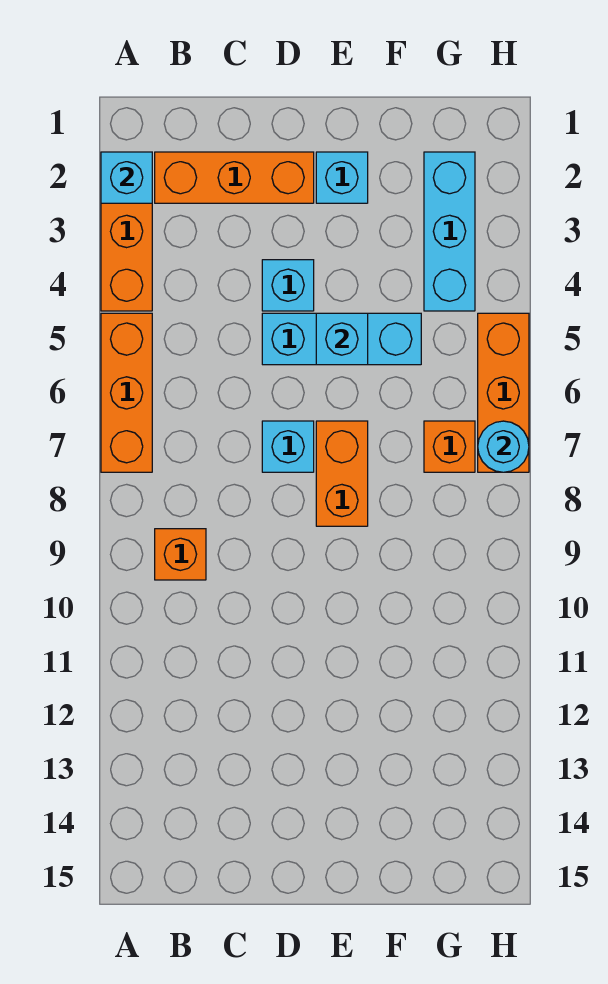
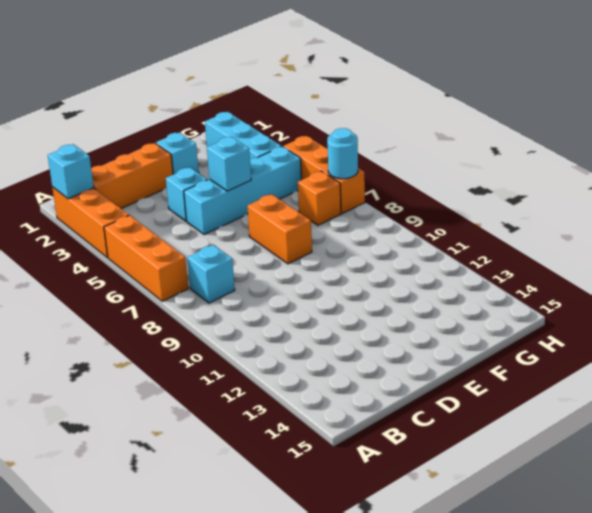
orange brick B9 level 1 -> none
cyan brick D5:F5 level 1 -> cyan brick D5:G5 level 1
cyan brick D7 level 1 -> cyan brick B8 level 1

